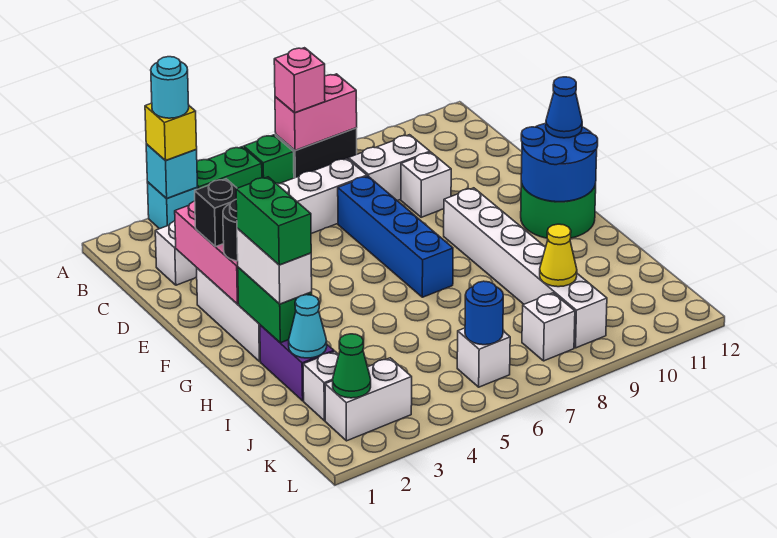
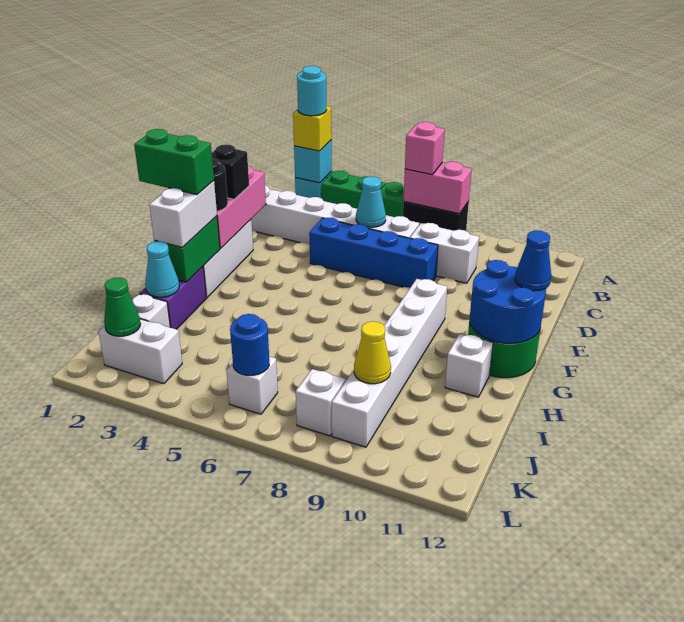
none -> cyan cone C6 level 2
blue brick D7:G7 level 1 -> blue brick D5:D8 level 1
white brick D9 level 1 -> white brick H11 level 1
green brick G2:H2 level 4 -> green brick G1:G2 level 4

